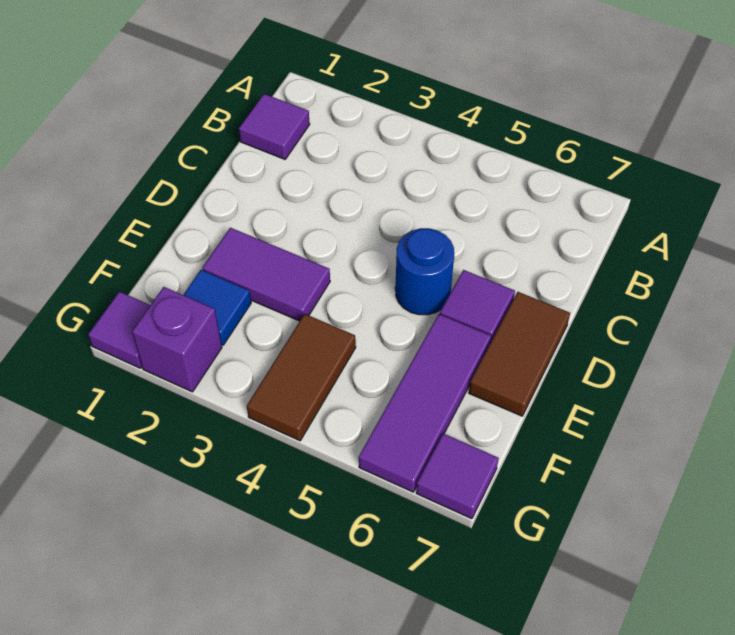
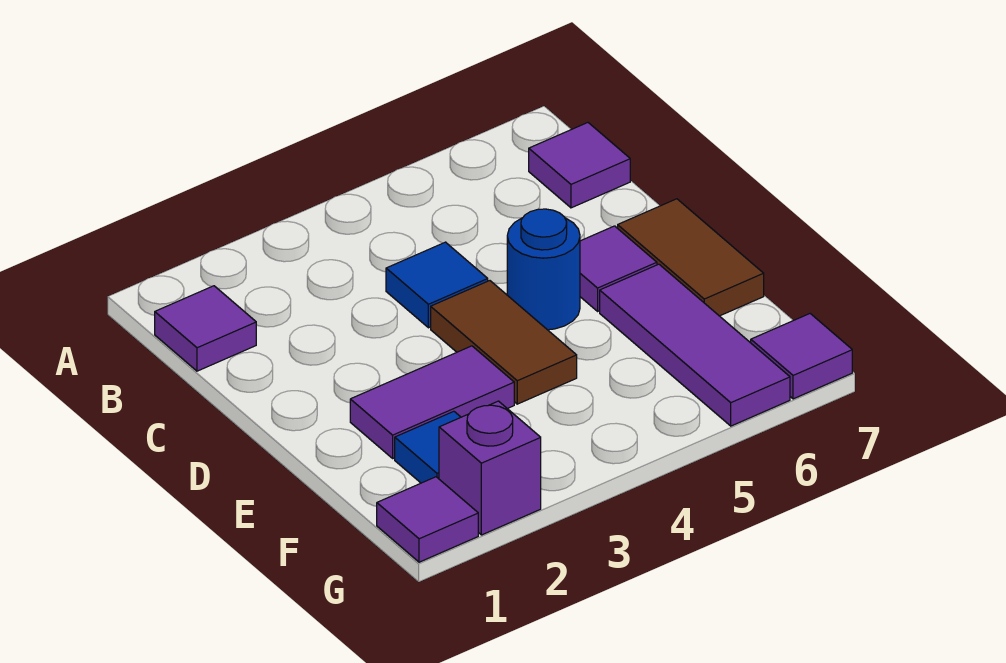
none -> purple tile B7 level 1
none -> blue tile C4 level 1
brown tile F4:G4 level 1 -> brown tile D4:E4 level 1

